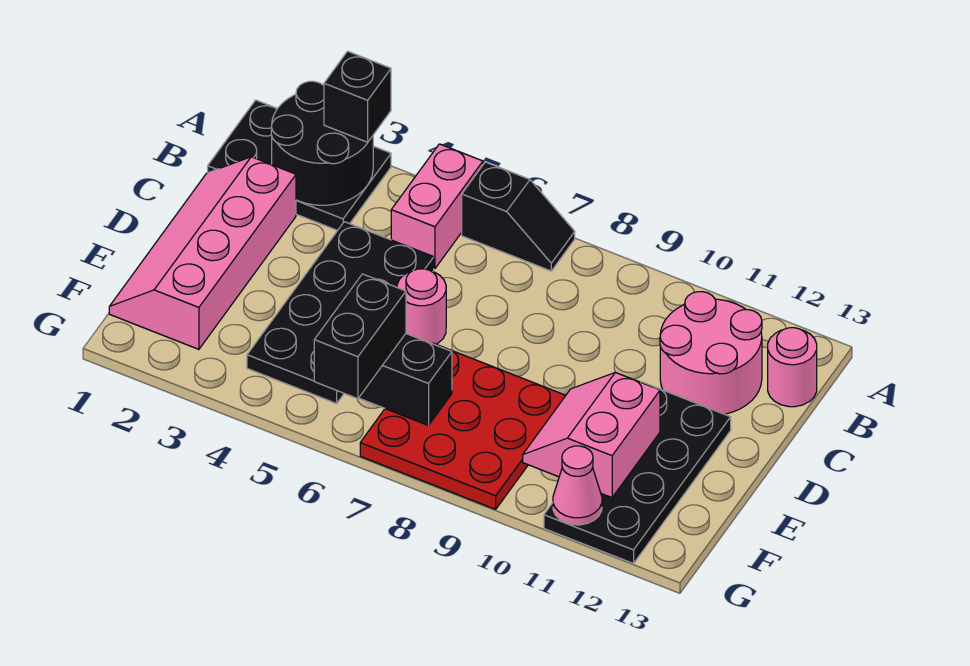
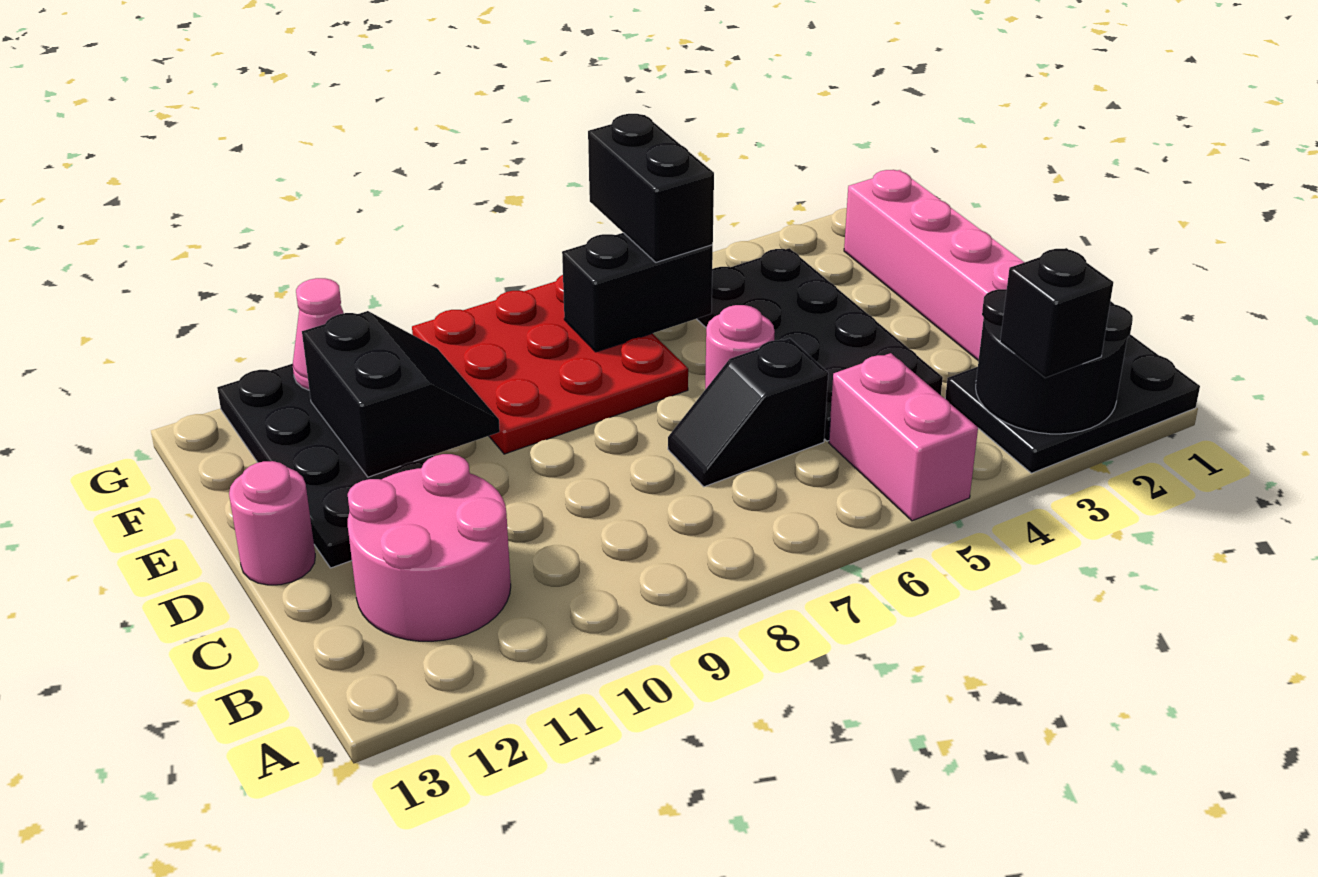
black slope A6:A7 level 1 top 6 -> black slope C6:C7 level 1 top 6
pink round brick B13 level 1 -> pink round brick D13 level 1
pink slope E10:F11 level 2 top 11 -> black slope E10:F11 level 2 top 11

